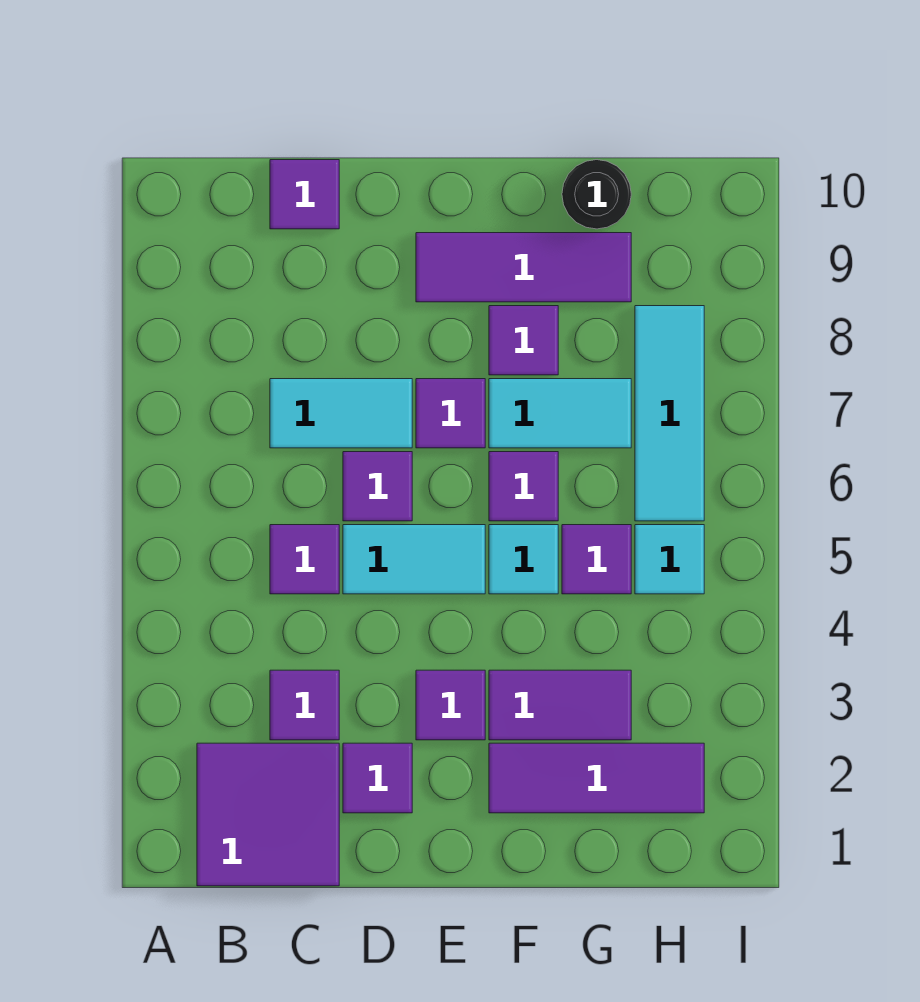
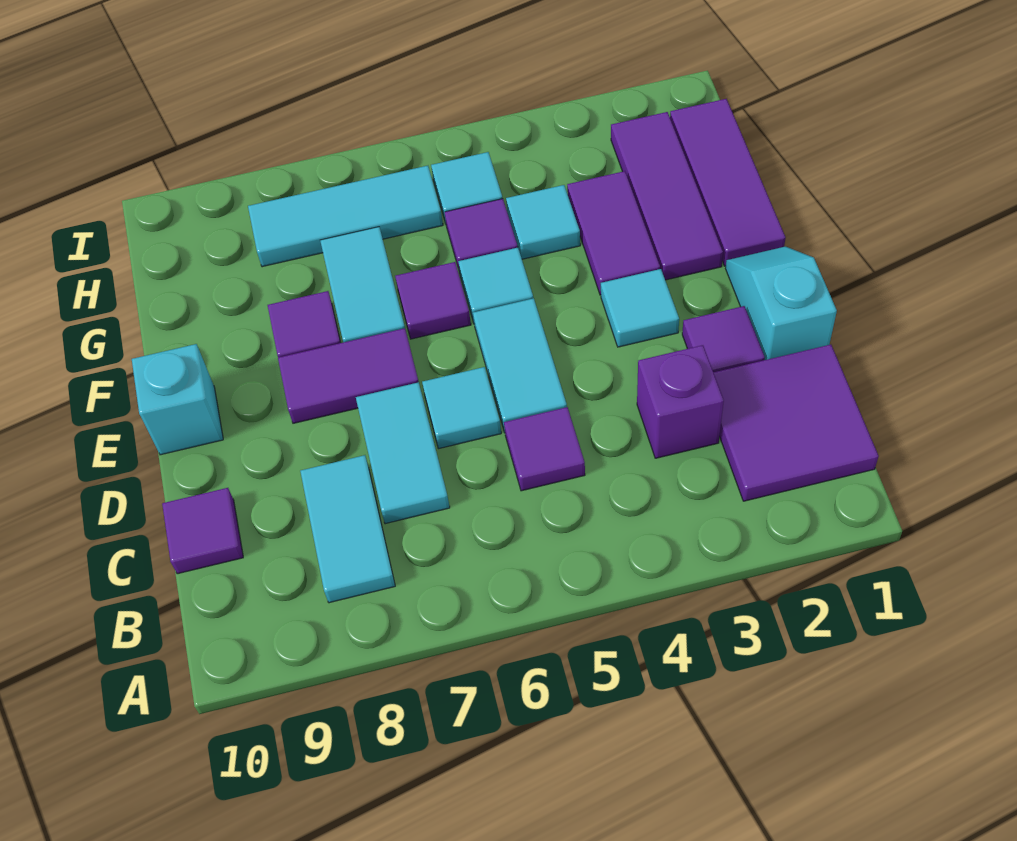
none -> cyan tile B8:C8 level 1
purple tile C3 level 1 -> purple brick C3 level 1
none -> cyan slope D1:E1 level 1 top D
purple tile D6 level 1 -> cyan tile D6 level 1
purple tile E3 level 1 -> cyan tile E3 level 1
purple tile E7 level 1 -> purple tile E7:E8 level 1
purple tile E9:G9 level 1 -> purple tile F1:H1 level 1
none -> cyan brick E10 level 1
none -> cyan tile G4 level 1
black round brick G10 level 1 -> none

